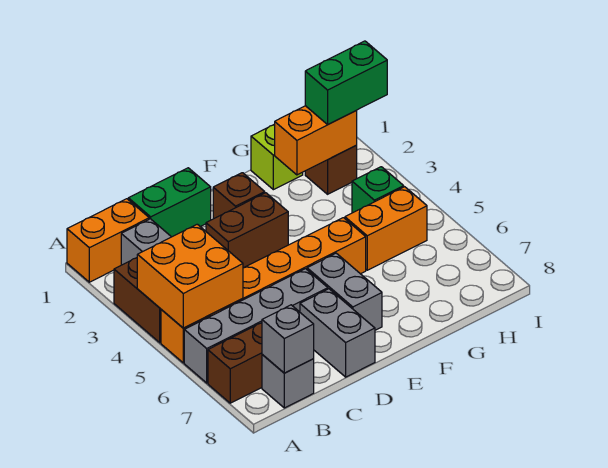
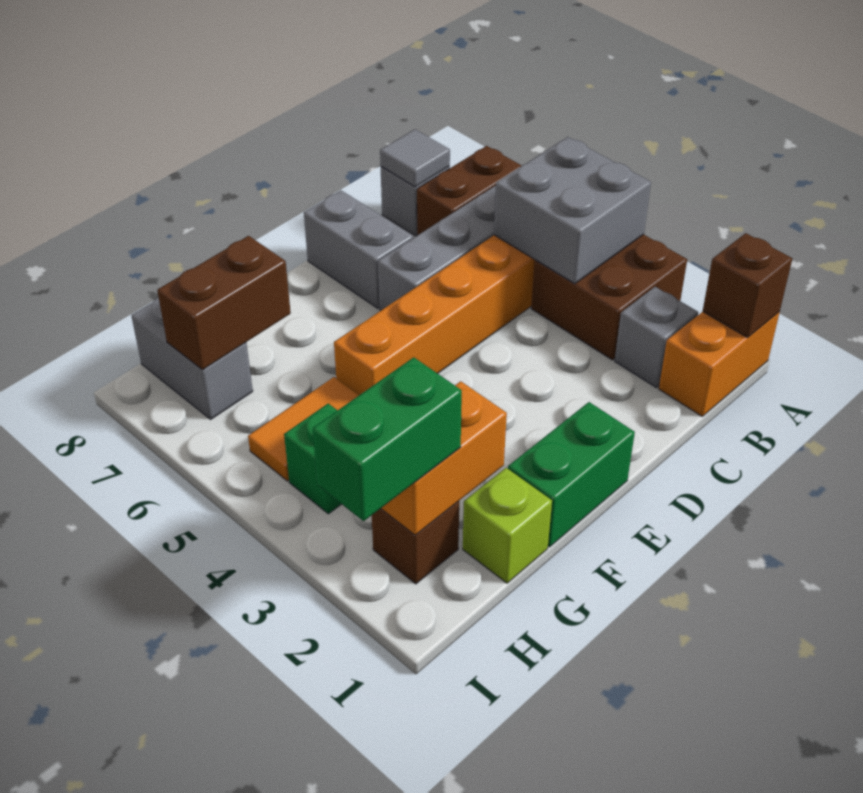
orange brick A4:B5 level 2 -> grey brick A4:B5 level 2
grey brick B8 level 2 -> grey tile B8 level 2
green brick C1:D1 level 1 -> green brick E1:F1 level 1
brown brick D3:E3 level 1 -> brown brick G7:H7 level 2
brown brick E2 level 1 -> brown brick A1 level 2
grey brick E6:E7 level 1 -> grey brick H7:H8 level 1
orange brick G5:H5 level 1 -> orange tile G5:H5 level 1

